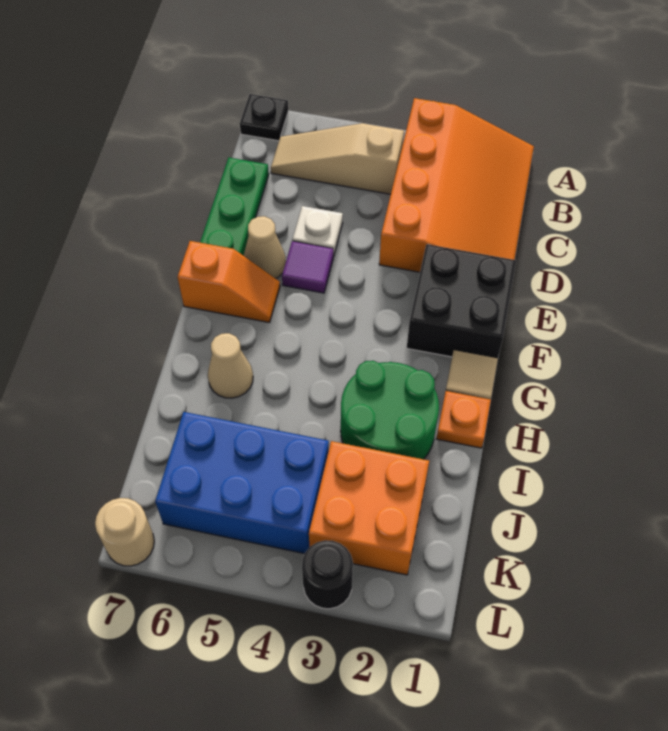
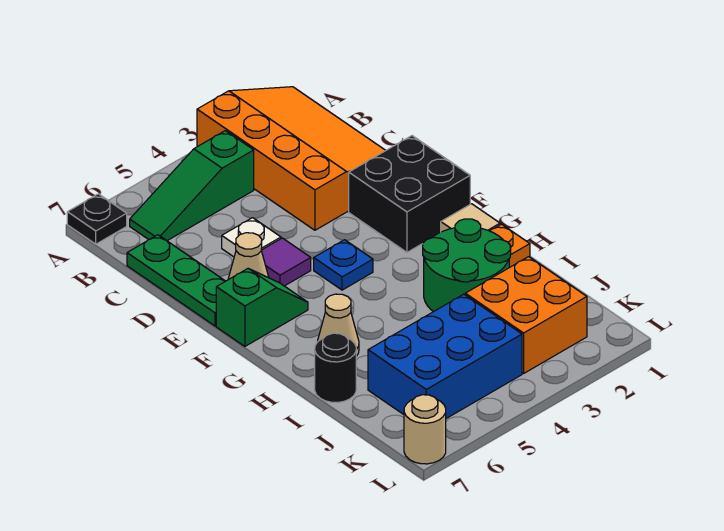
tan slope B4:B6 level 1 top 4 -> green slope B4:B6 level 1 top 4
none -> blue plate F4 level 1
orange slope F6:F7 level 1 top 7 -> green slope F6:F7 level 1 top 7
black round brick L3 level 1 -> black round brick I7 level 1

